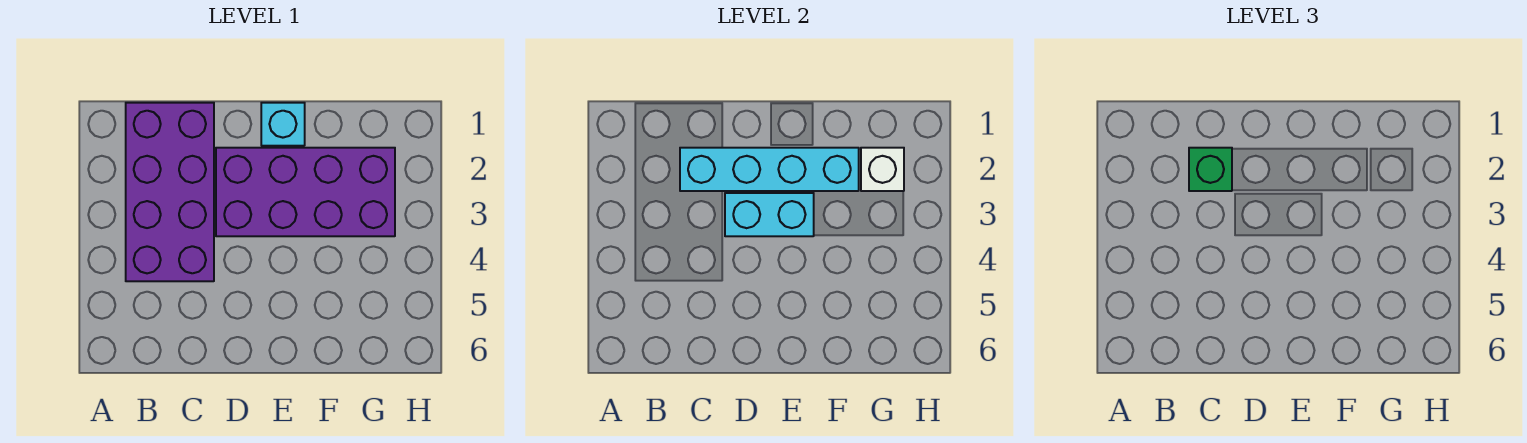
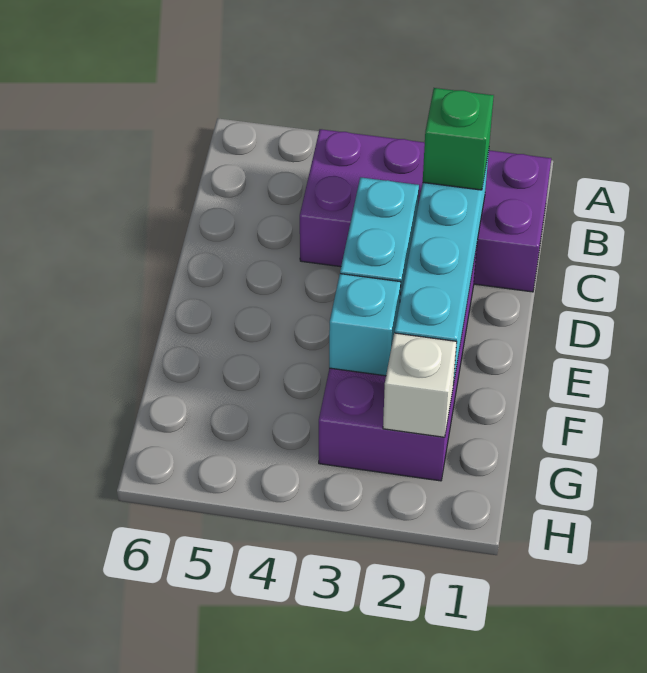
cyan brick E1 level 1 -> cyan brick F3 level 2

